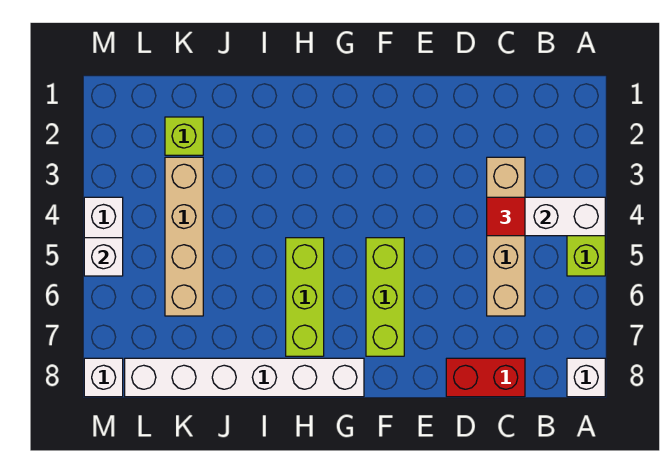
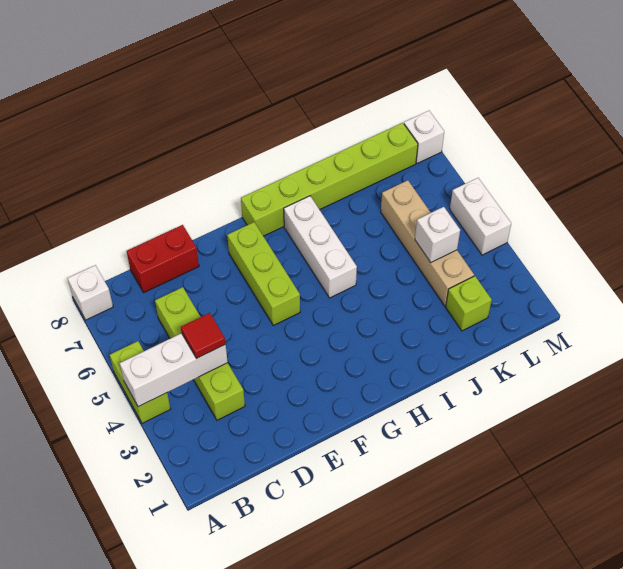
tan brick C3:C6 level 1 -> lime brick C3:C6 level 1
white brick G8:L8 level 1 -> lime brick G8:L8 level 1
lime brick H5:H7 level 1 -> white brick H5:H7 level 1
white brick M5 level 2 -> white brick K4 level 2

